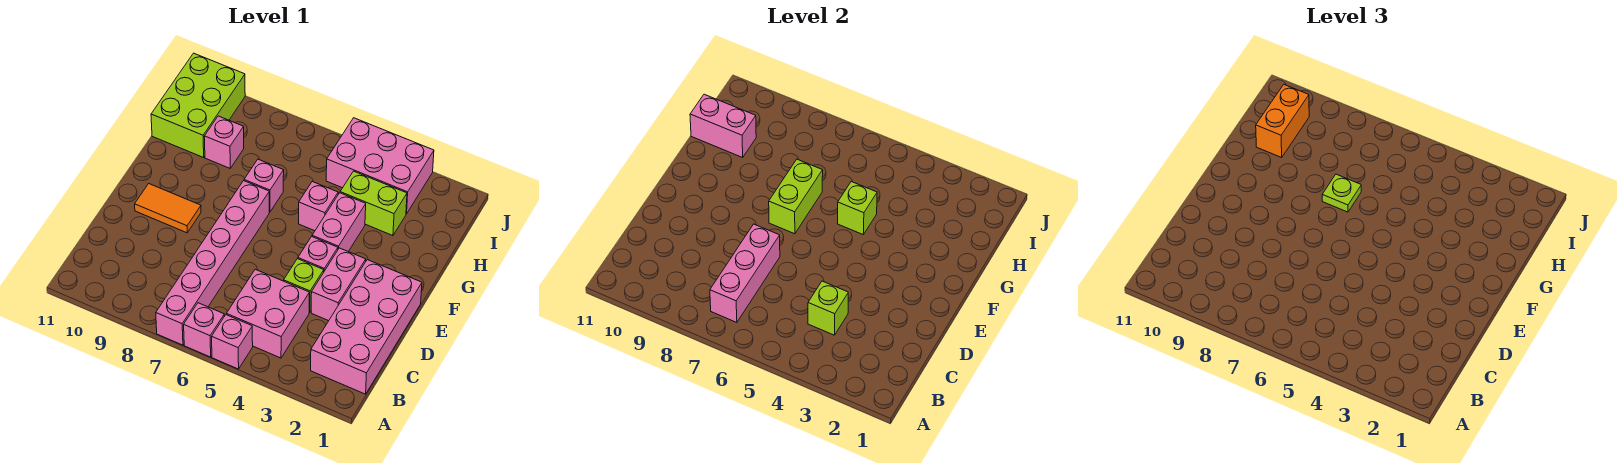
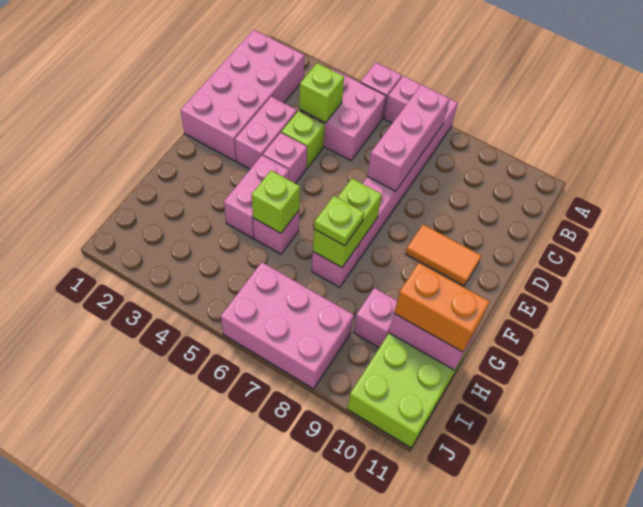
lime brick H3:H4 level 1 -> none
orange brick H10:I10 level 3 -> orange brick H10:H11 level 3
pink brick I3:J5 level 1 -> pink brick I6:J8 level 1

